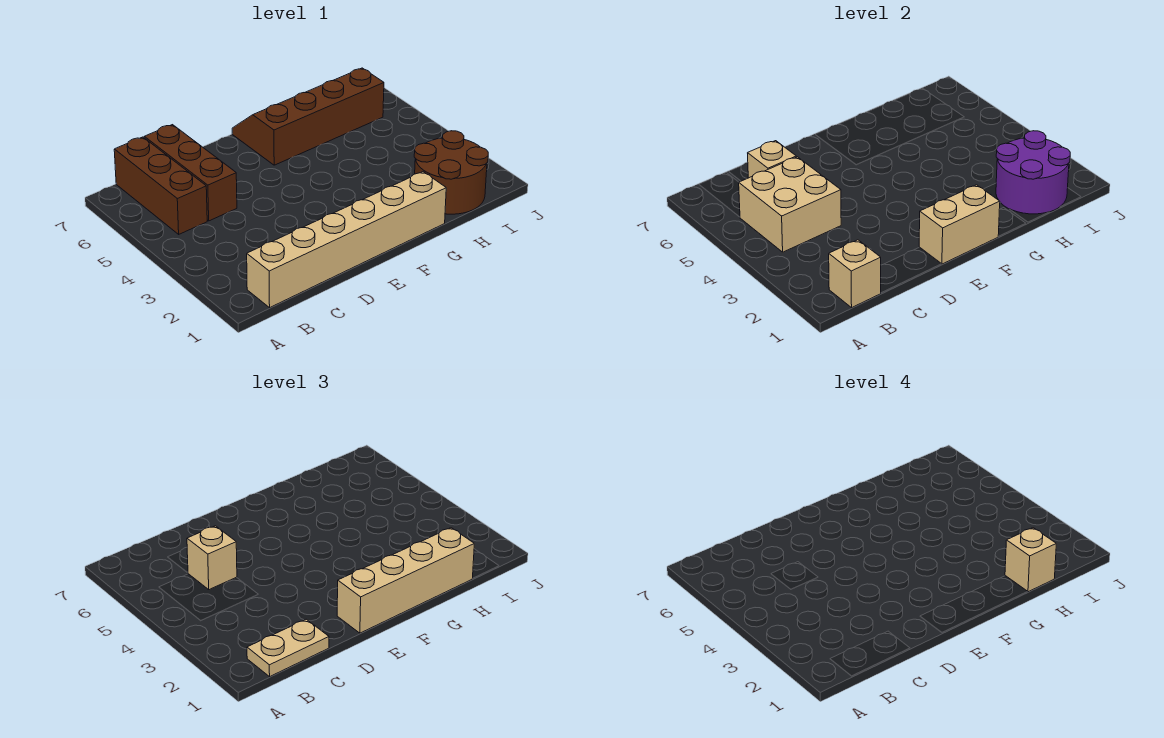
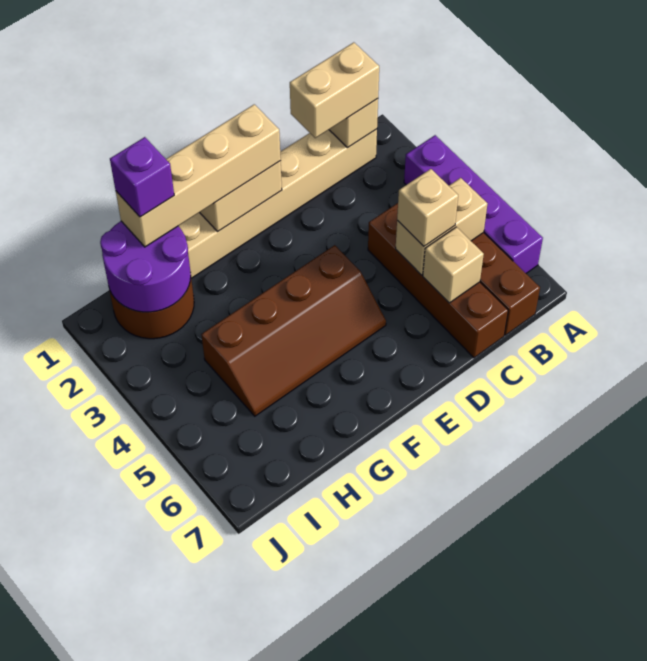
none -> purple brick A3:A6 level 1
tan plate B1:C1 level 3 -> tan brick B1:C1 level 3
tan brick B4:C5 level 2 -> tan brick B5:C5 level 2
brown brick C5:C7 level 1 -> brown brick C4:C7 level 1
brown slope F6:I7 level 1 top 6 -> brown slope E4:H5 level 1 top 4
tan brick H1 level 4 -> purple brick H1 level 4

